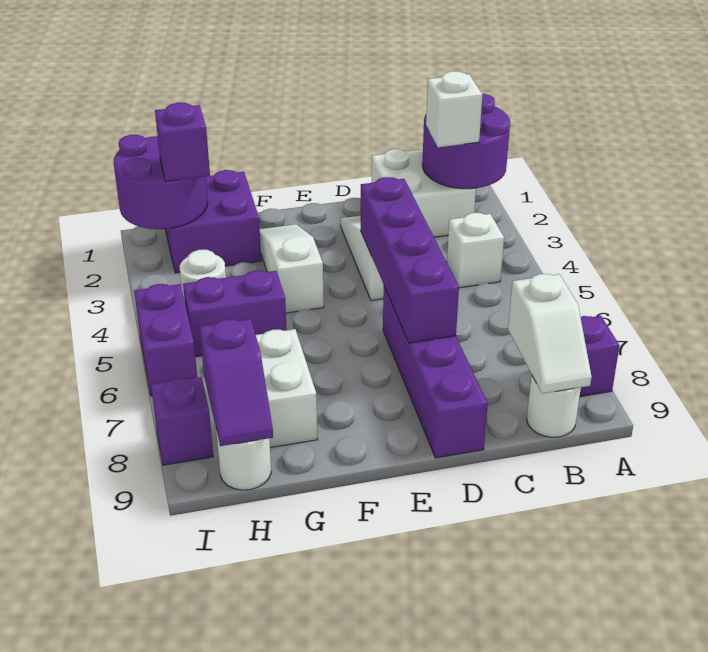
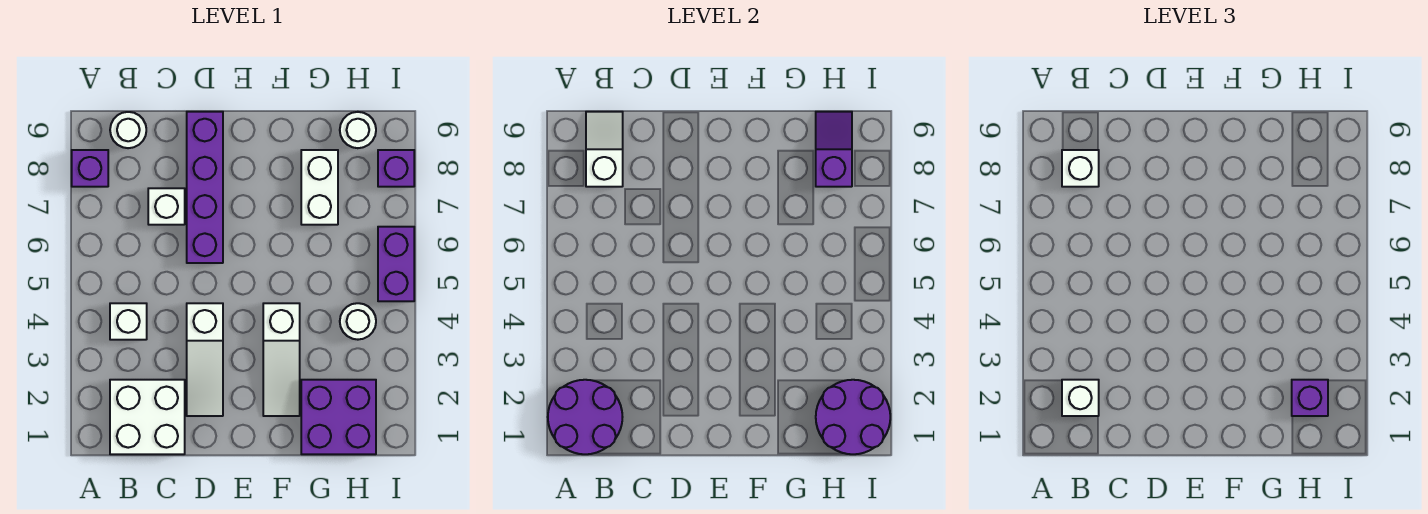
none -> white brick B8 level 3
none -> white brick C7 level 1
purple brick D4:D7 level 2 -> none
purple brick G5:H5 level 1 -> none

